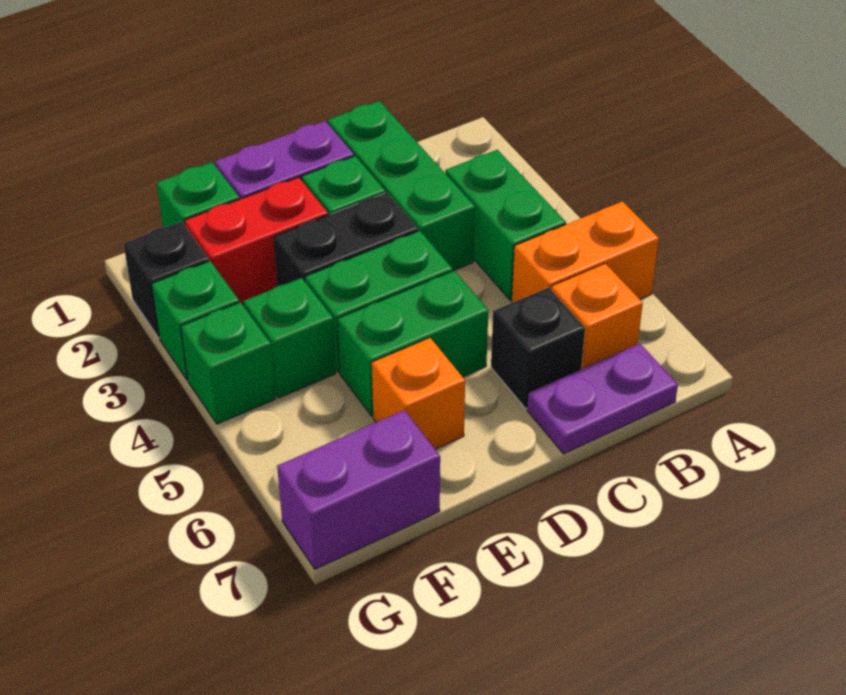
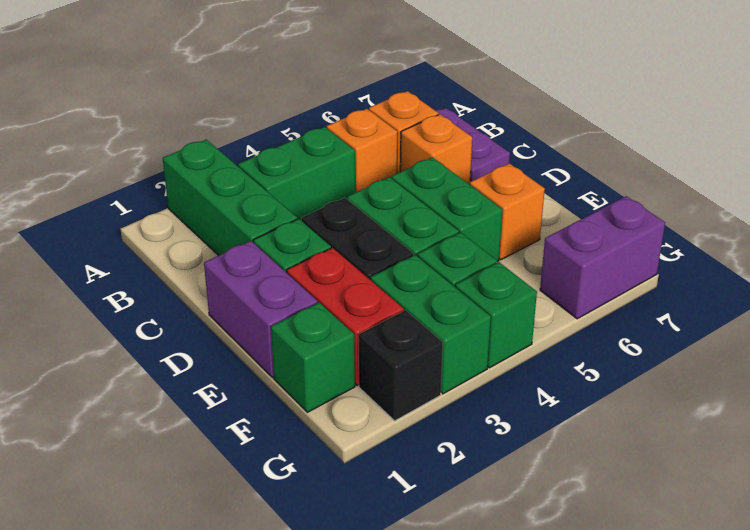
orange brick A5:B5 level 1 -> orange brick B5 level 1
green brick C1:C3 level 1 -> green brick A2:C2 level 1
black brick C6 level 1 -> orange brick C6 level 1
purple brick F7:G7 level 1 -> purple brick G6:G7 level 1
green brick G3 level 1 -> green brick F3:G3 level 1

